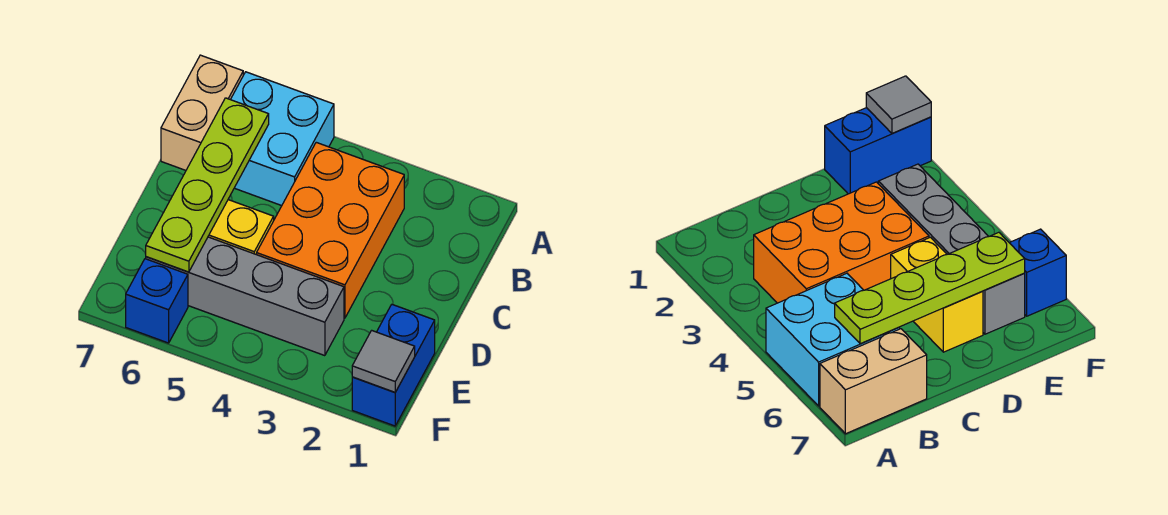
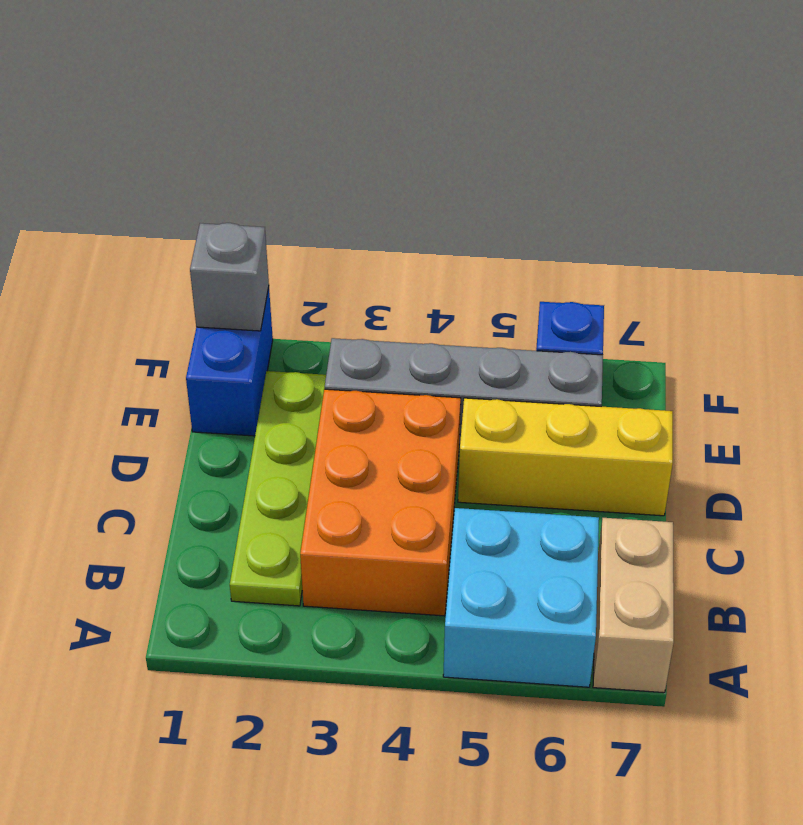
lime plate B6:E6 level 2 -> lime plate B2:E2 level 1
yellow brick D5:D6 level 1 -> yellow brick D5:D7 level 1
grey tile F1 level 2 -> grey brick F1 level 2

